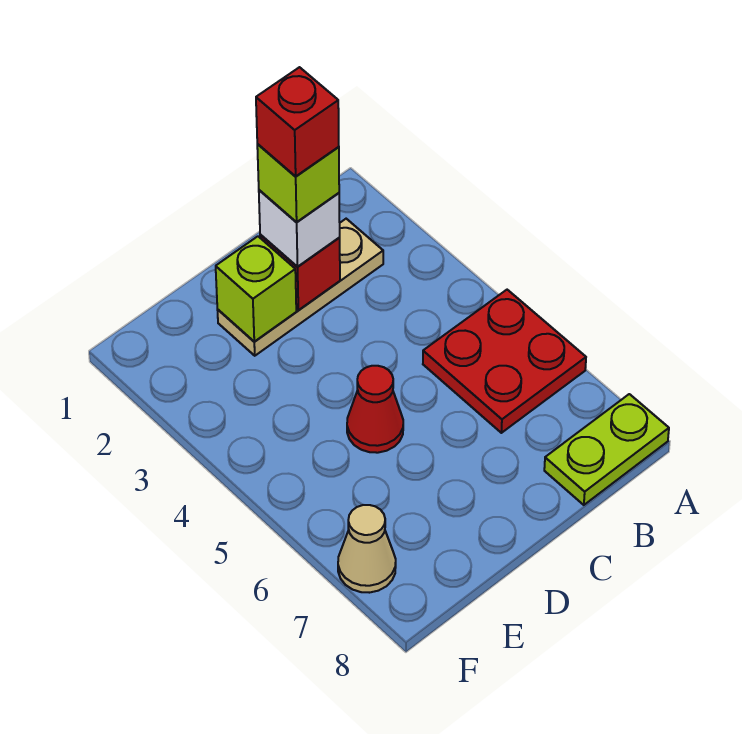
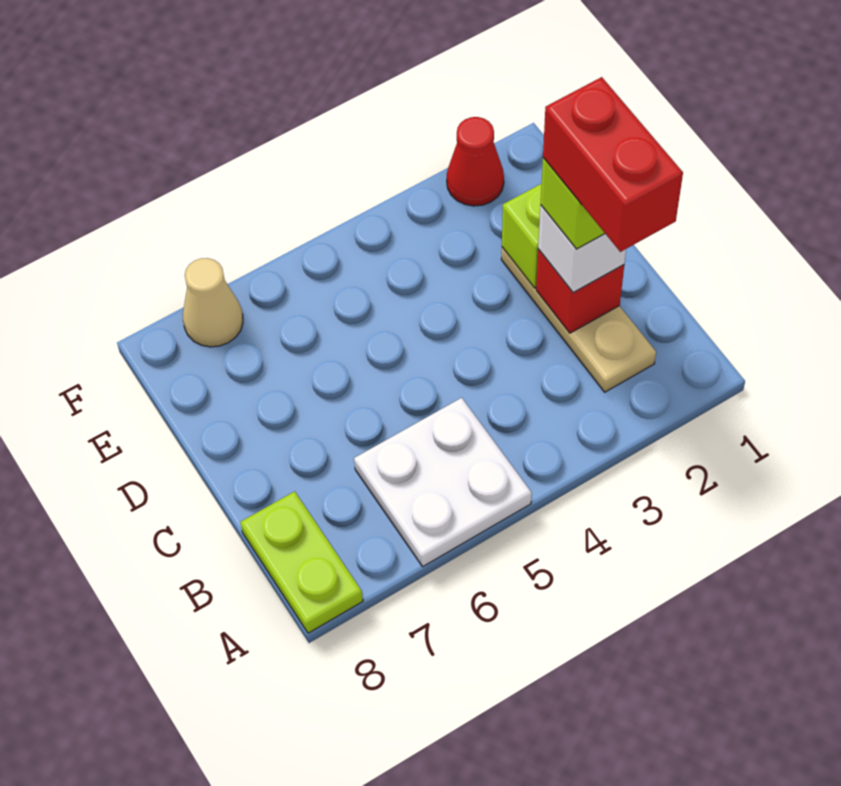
red plate A5:B6 level 1 -> white plate A5:B6 level 1
red brick C2 level 5 -> red brick B2:C2 level 5
red cone D5 level 1 -> red cone F2 level 1

